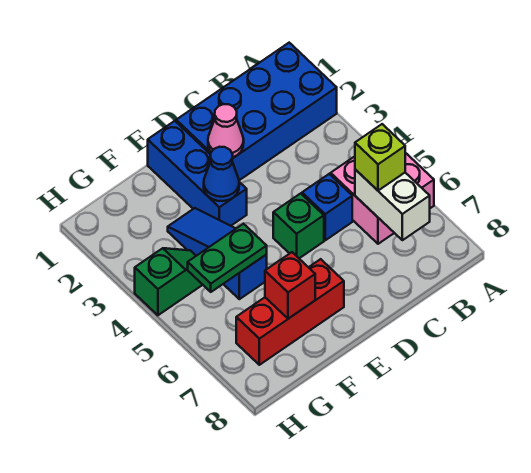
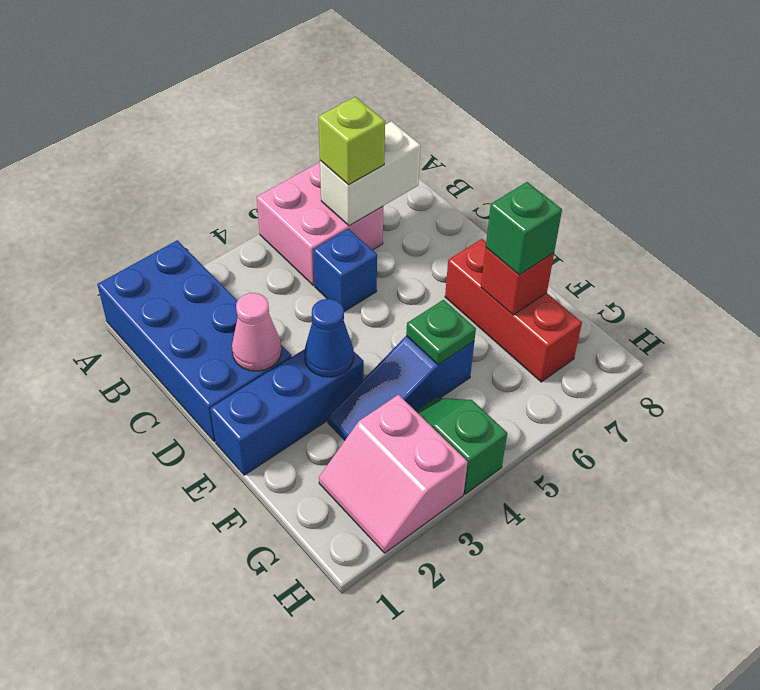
green brick D5 level 1 -> green brick F7 level 3
green plate F5:G5 level 2 -> green plate F5 level 2
none -> pink slope G2:H3 level 1 top 3

